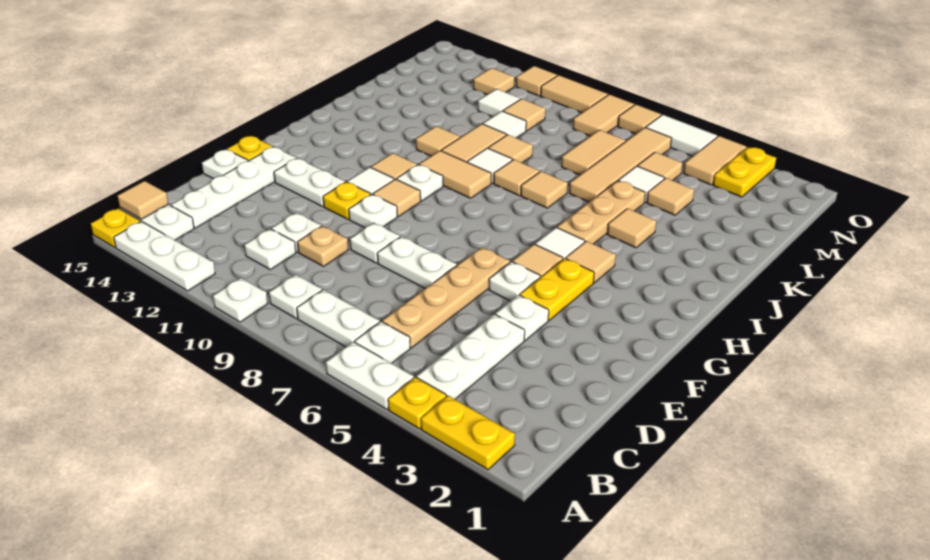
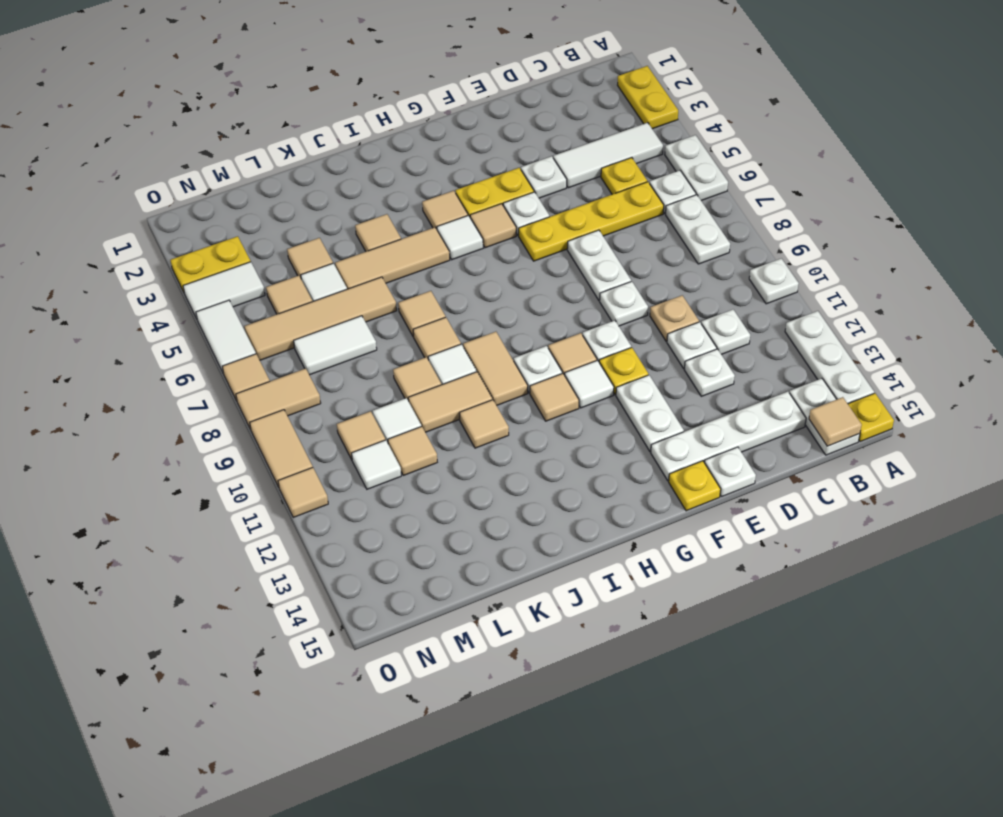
yellow plate A4 level 1 -> yellow plate C5 level 1
white plate B4:D4 level 1 -> white tile B4:D4 level 1
white plate B9 level 1 -> white plate D12 level 1
tan plate C6:F6 level 1 -> yellow plate C6:F6 level 1
tan plate I5:K5 level 1 -> tan tile I5:K5 level 1
tan tile L7:M7 level 1 -> white tile L7:M7 level 1
tan tile N4:O4 level 1 -> white tile N4:O4 level 1
tan tile N12 level 1 -> tan tile L11 level 1

